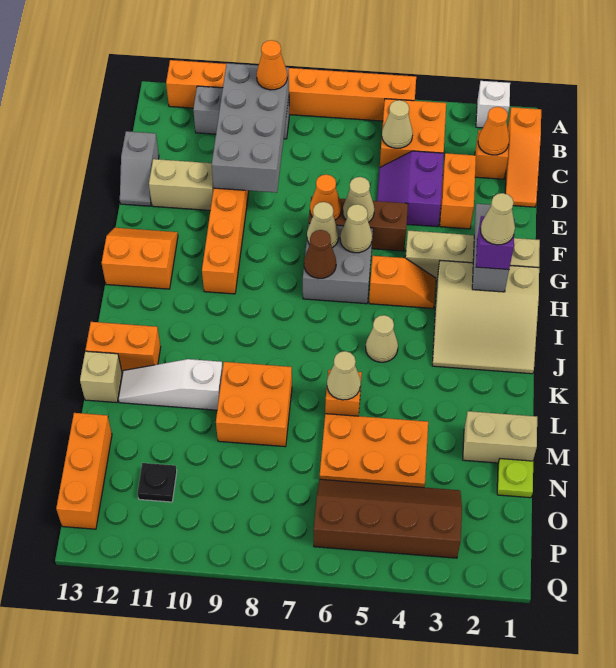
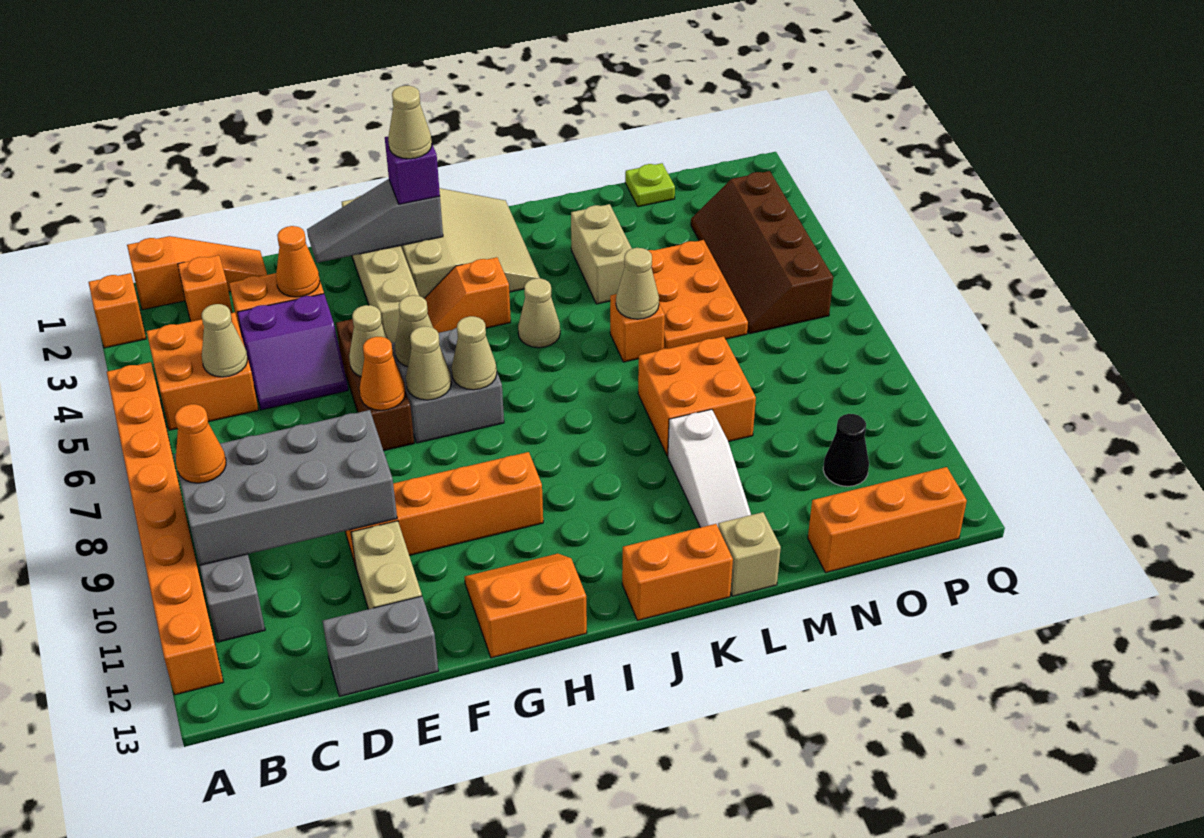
white brick A2 level 1 -> orange brick A2 level 1
orange cone C2 level 2 -> orange cone E3 level 2
grey slope D13:E13 level 1 top D -> grey brick D13:E13 level 1
orange slope G12:H13 level 1 top H -> orange slope G12:H13 level 1 top 13
orange slope H4:H5 level 1 top 5 -> orange slope H4:I4 level 1 top I
brown cone H7 level 2 -> tan cone H7 level 2
orange brick K12:K13 level 1 -> orange brick J13:K13 level 1
tan brick M1:M2 level 1 -> tan brick L3:L4 level 1
black plate O11 level 1 -> black cone O11 level 1

